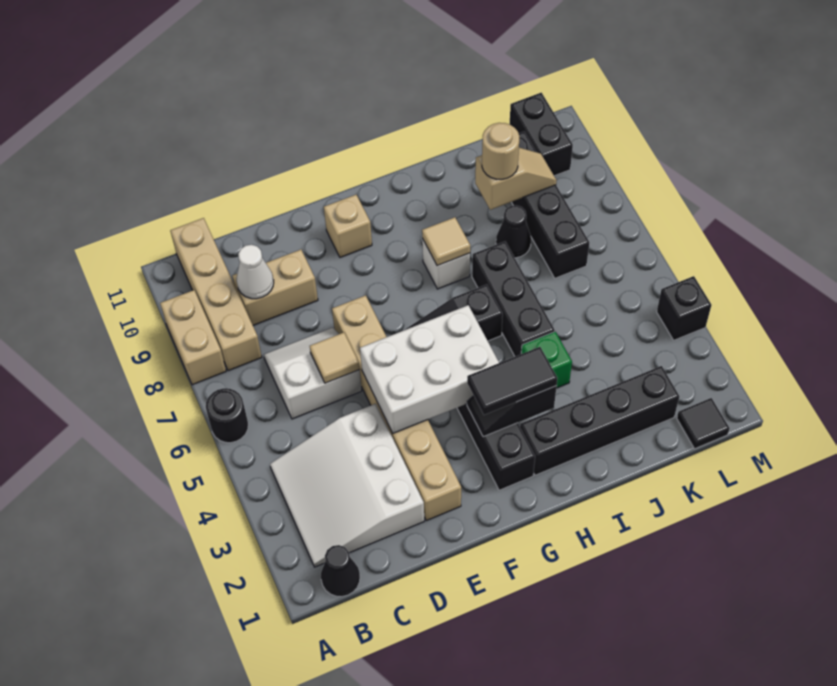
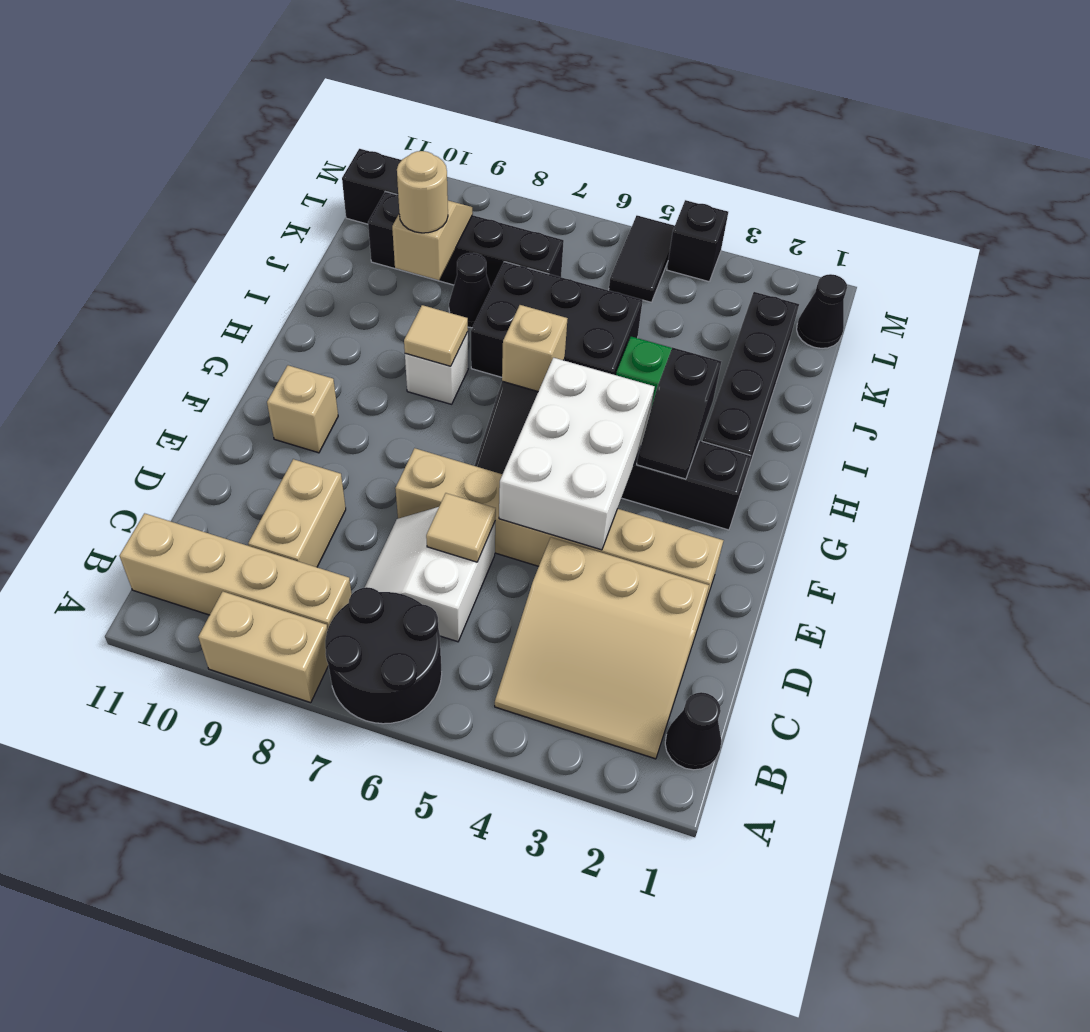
black round brick A6 level 1 -> black round brick A6:B7 level 1
white slope B2:D4 level 1 top D -> tan slope B2:D4 level 1 top D
white cone C9 level 2 -> none
black tile G3:H3 level 3 -> black tile L5:M5 level 1
none -> tan brick H6 level 2
black brick I5:I7 level 1 -> black brick I5:J7 level 1
black tile L1 level 1 -> black cone L1 level 1

